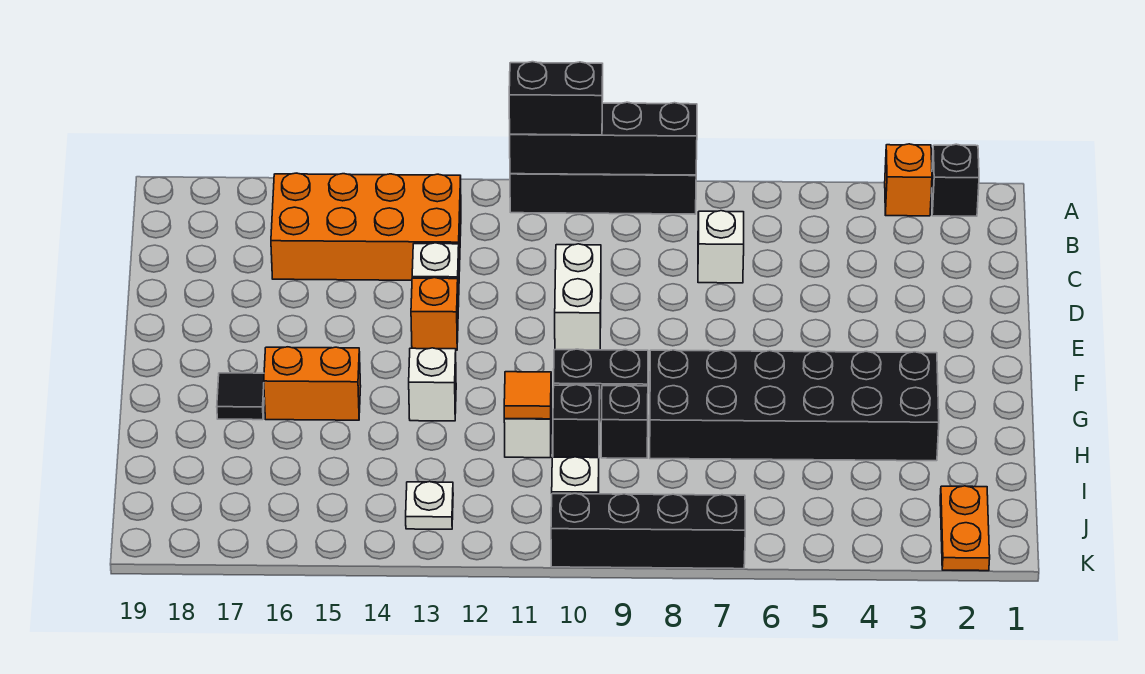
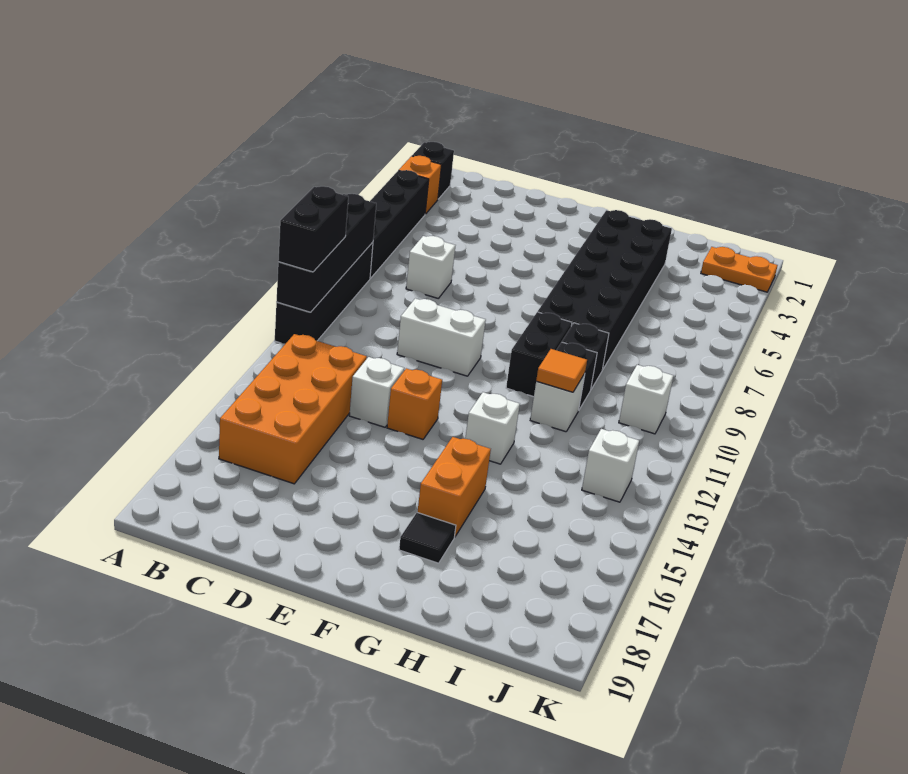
white plate J13 level 1 -> white brick J13 level 1
black brick K7:K10 level 1 -> black brick A4:A7 level 1

